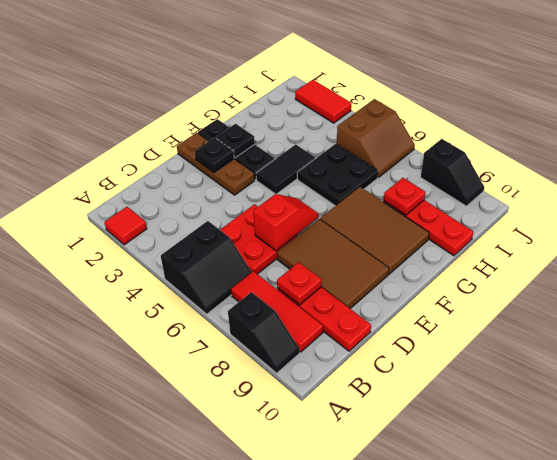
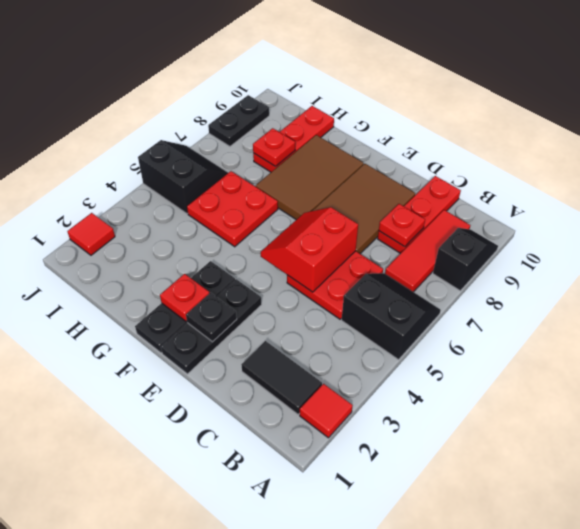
red slope D6:E6 level 2 top D -> red slope D5:E6 level 2 top D
brown plate E1:E3 level 1 -> black plate E1:E3 level 1
black plate F2 level 2 -> red plate F2 level 2
black tile F4:G4 level 1 -> black tile B2:C2 level 1
black plate G5:H6 level 1 -> red plate G5:H6 level 1
brown slope I5:J6 level 1 top 5 -> black slope I5:J6 level 1 top 5
red tile J2:J3 level 1 -> red tile J2 level 1
black slope J8:J9 level 1 top 8 -> black plate J8:J9 level 1

